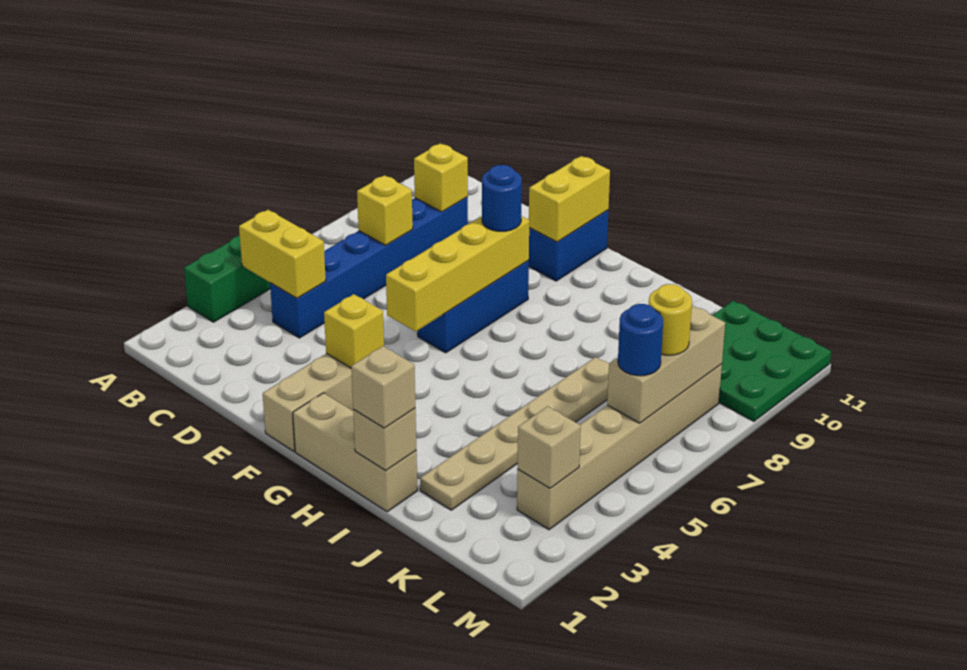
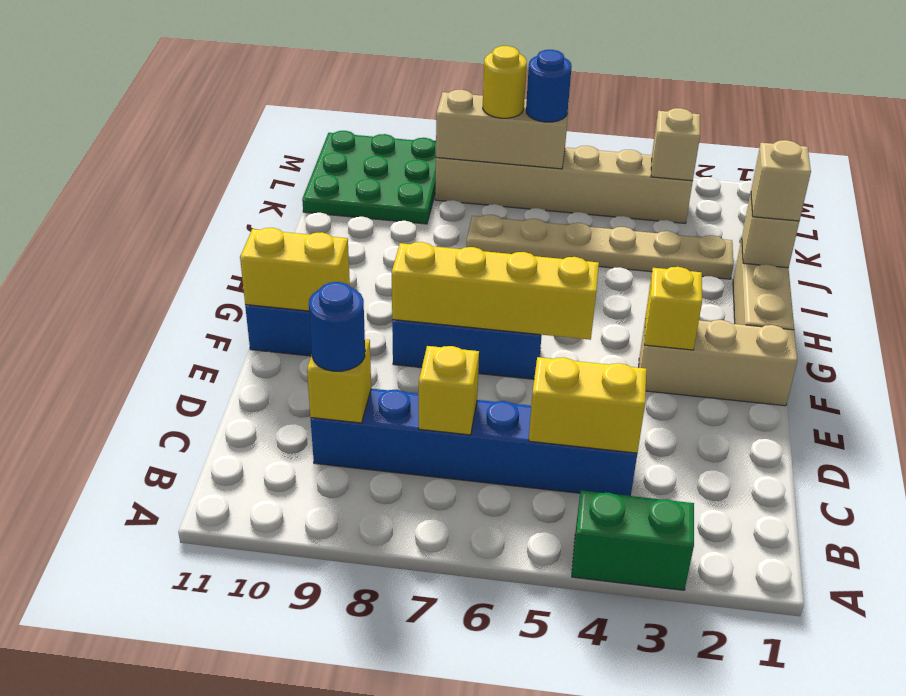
yellow brick B4:C4 level 2 -> yellow brick C4:C5 level 2
blue round brick F8 level 3 -> blue round brick C9 level 3

